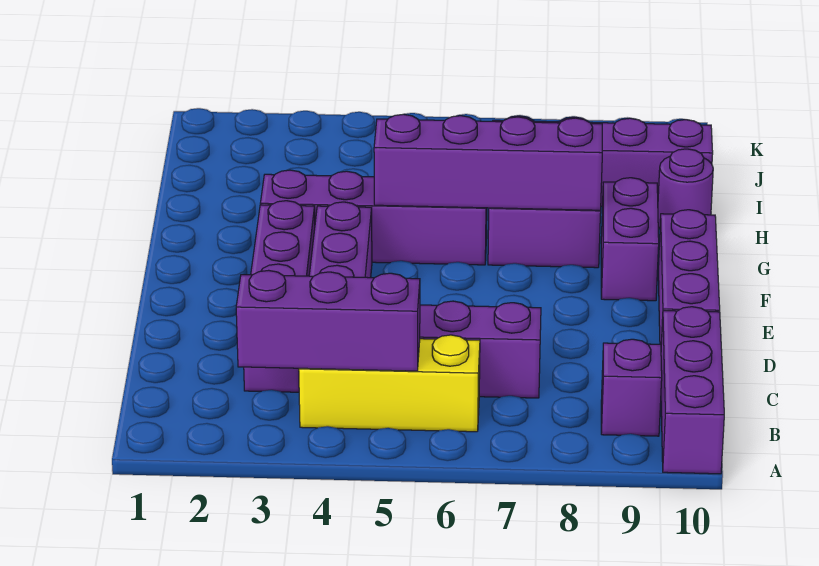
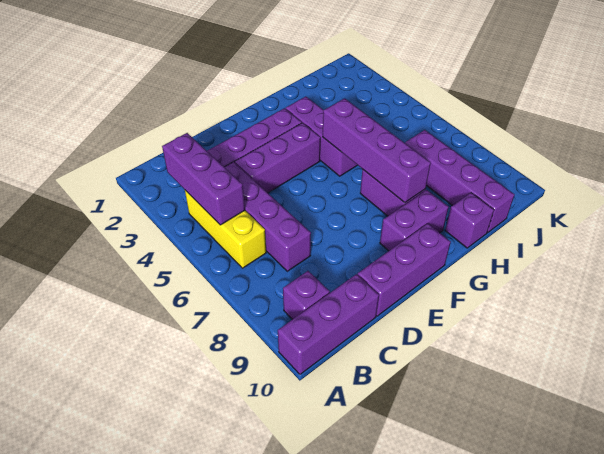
purple brick G3:G6 level 1 -> purple brick G3:G5 level 1
purple round brick H10 level 1 -> purple brick H10 level 1

